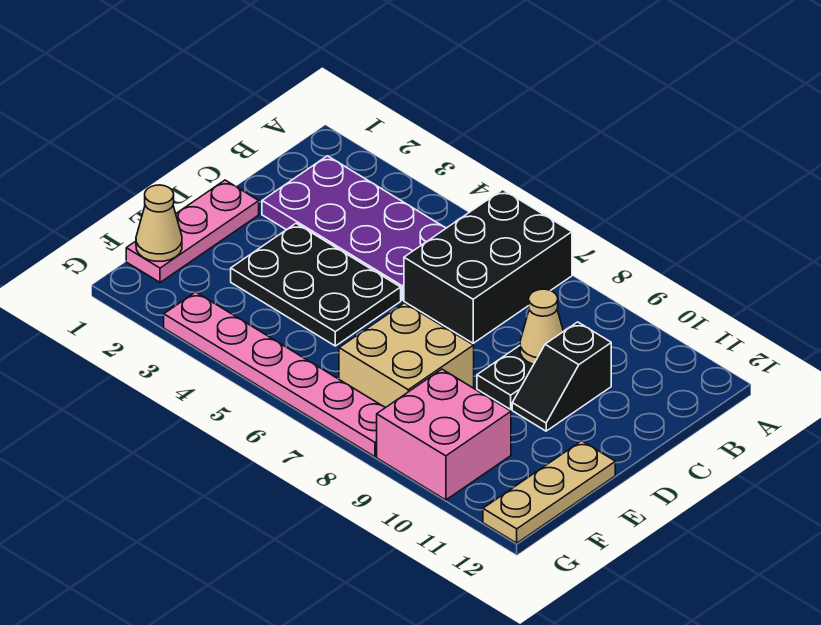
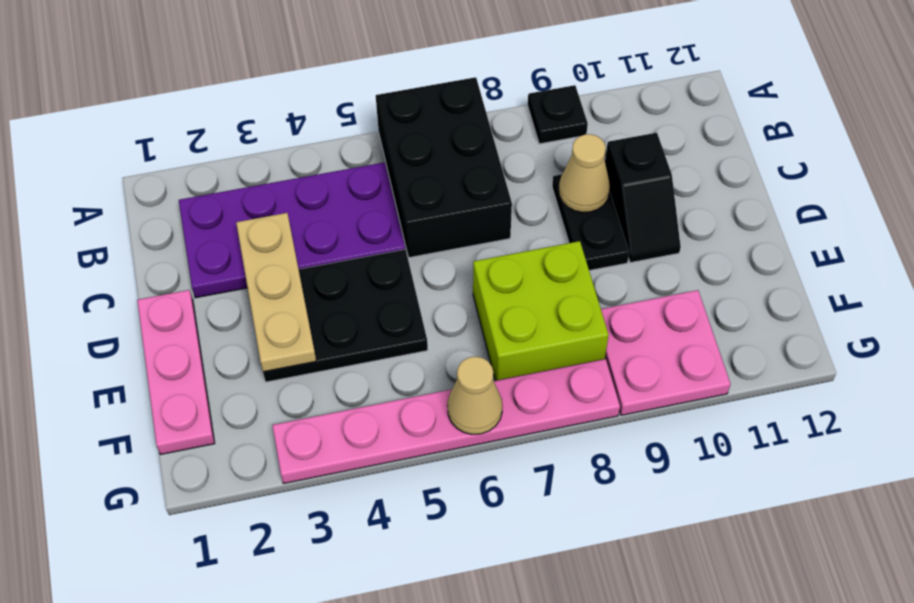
none -> black plate A9 level 1
tan brick E7:F8 level 1 -> lime brick E7:F8 level 1
tan plate E12:G12 level 1 -> tan plate C3:E3 level 2
tan cone F1 level 2 -> tan cone G6 level 2
pink brick F9:G10 level 1 -> pink plate F9:G10 level 1

